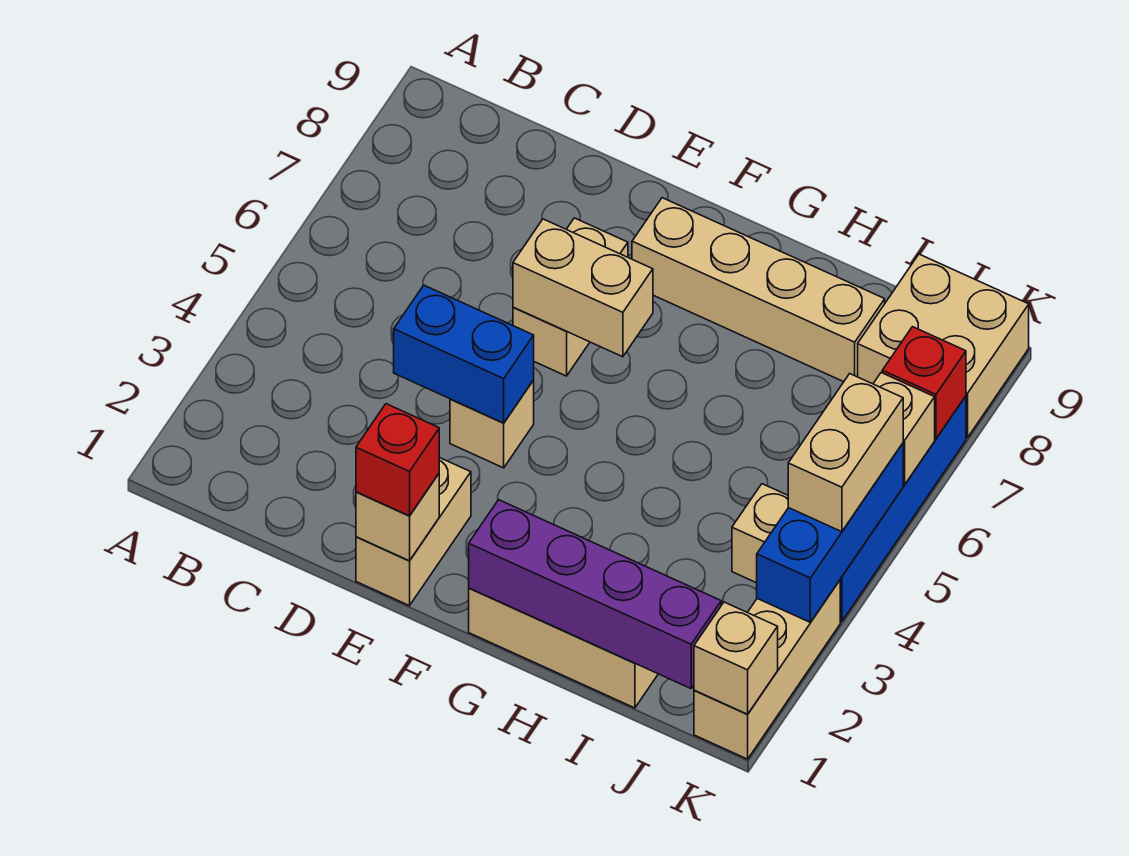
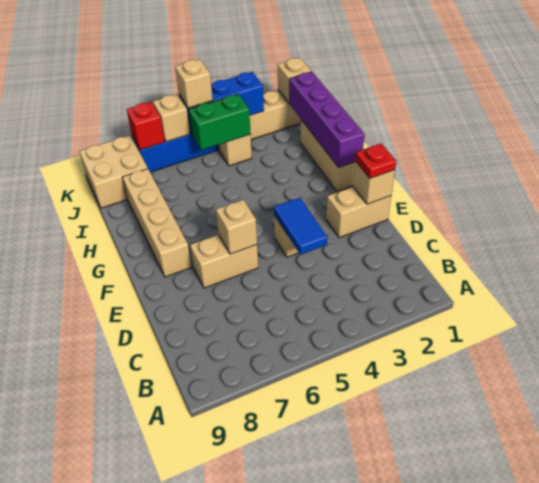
blue brick D4:E4 level 2 -> blue tile D4:E4 level 2
red brick E1 level 3 -> red plate E1 level 3
tan brick E6:F6 level 2 -> tan brick E6 level 2
none -> green brick J4:J5 level 2
tan brick K4:K5 level 3 -> tan brick K5 level 3

